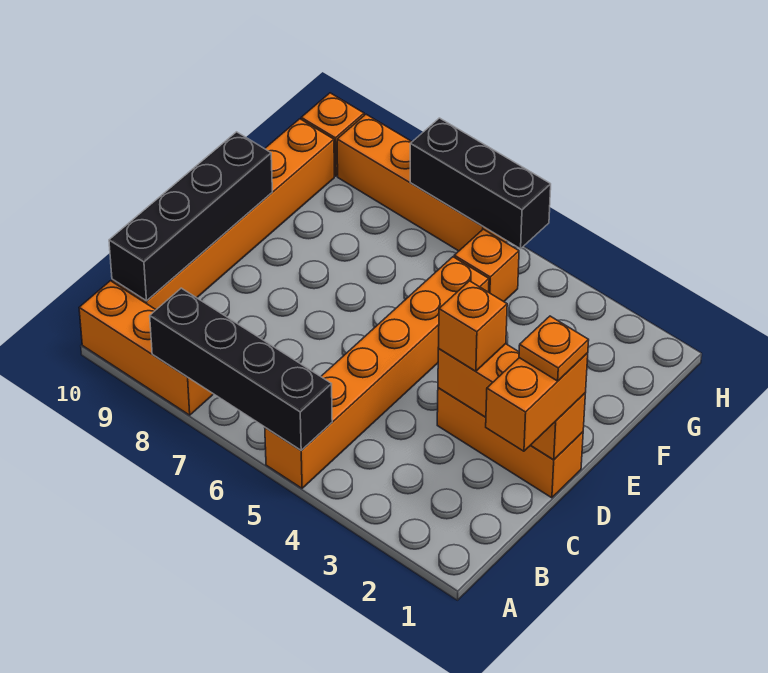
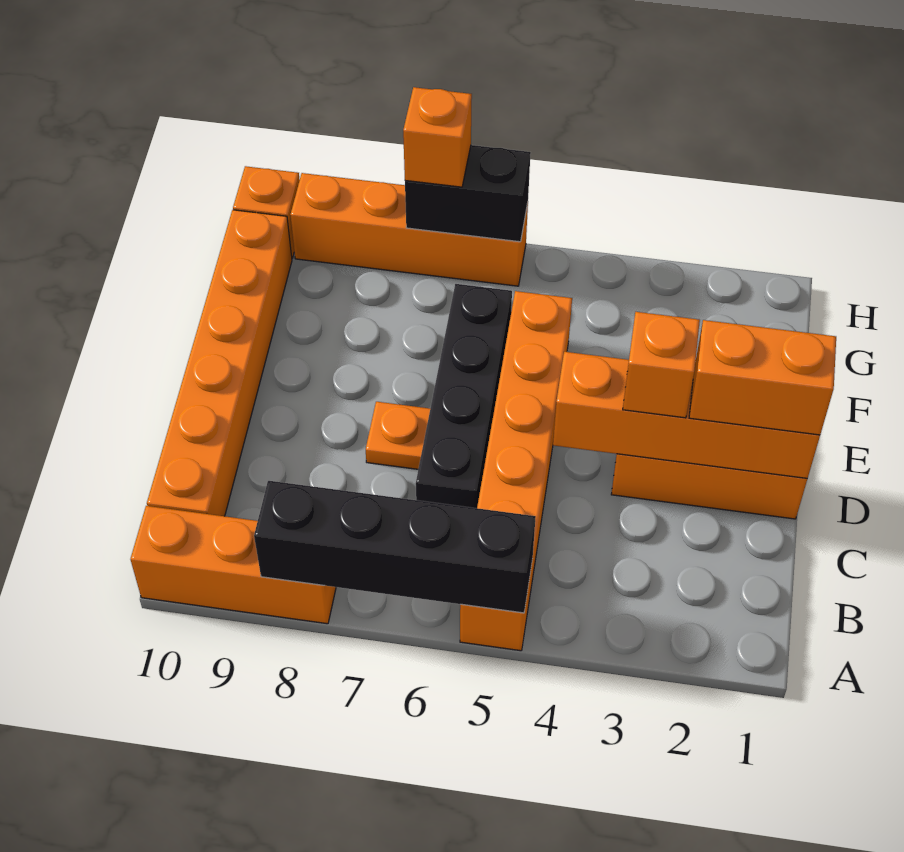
black brick B10:E10 level 2 -> black brick C6:F6 level 1
orange brick C1:D1 level 3 -> orange brick D1:D2 level 3
orange brick D1:D3 level 2 -> orange brick D1:D4 level 2
orange plate D1 level 4 -> orange plate D7 level 1
orange brick G5 level 1 -> orange brick H7 level 3
black brick H5:H7 level 2 -> black brick H6:H7 level 2

